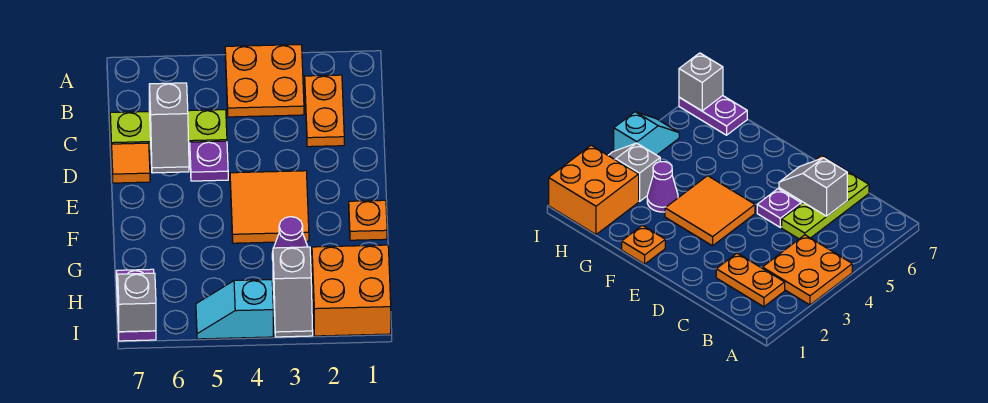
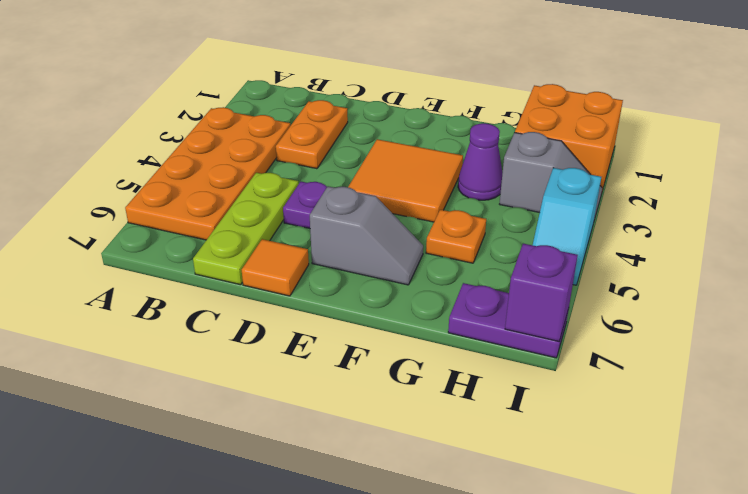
orange plate A3:B4 level 1 -> orange plate A3:B6 level 1
orange plate B2:C2 level 1 -> orange plate C2:C3 level 1
grey slope C6:D6 level 2 top C -> grey slope E6:F6 level 1 top E
orange plate F1 level 1 -> orange plate G5 level 1
grey brick I7 level 2 -> purple brick I7 level 2

